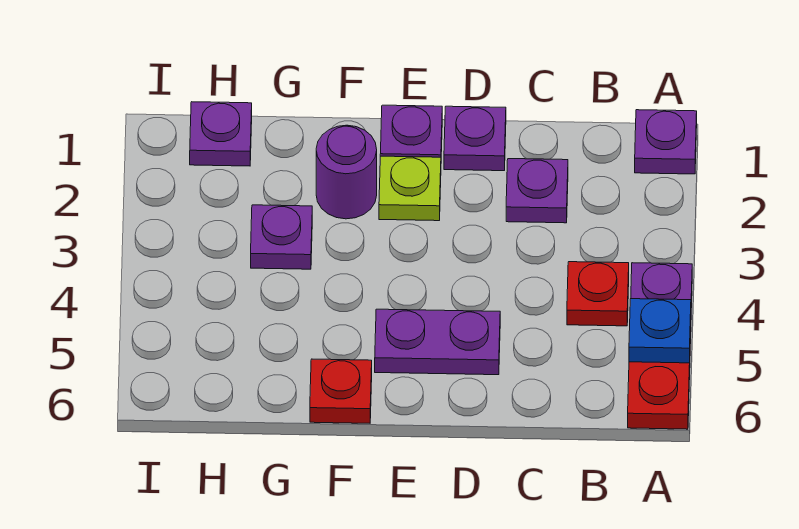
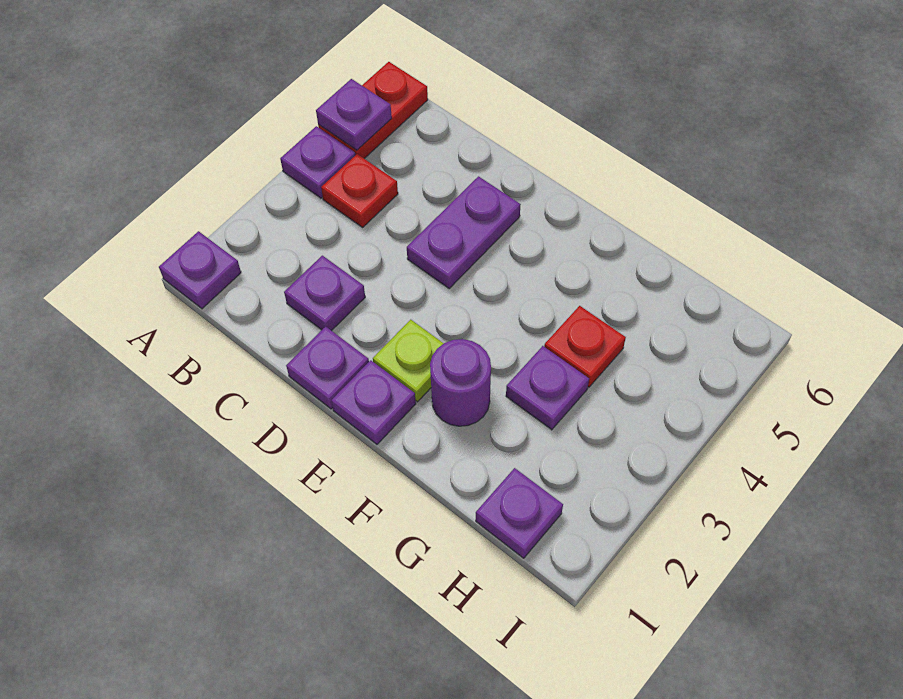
blue plate A5 level 2 -> purple plate A5 level 2
purple plate D5:E5 level 1 -> purple plate D4:D5 level 1
red plate F6 level 1 -> red plate G4 level 1

